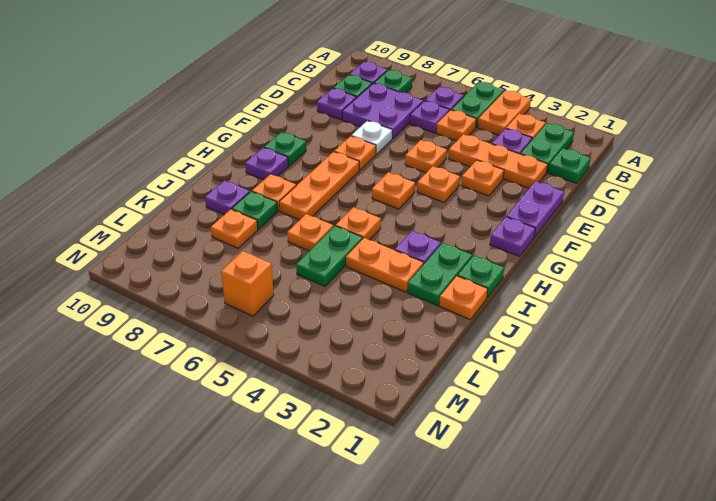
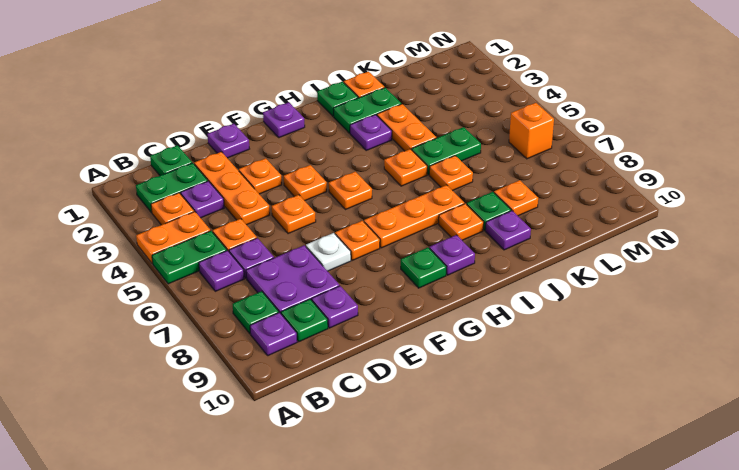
purple plate E1:F1 level 1 -> purple plate E1 level 1

